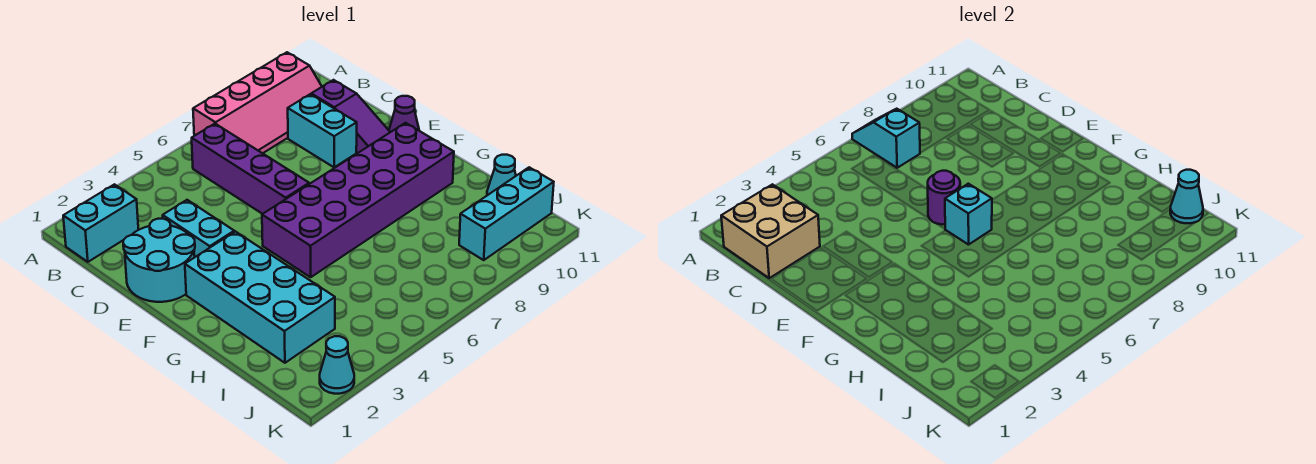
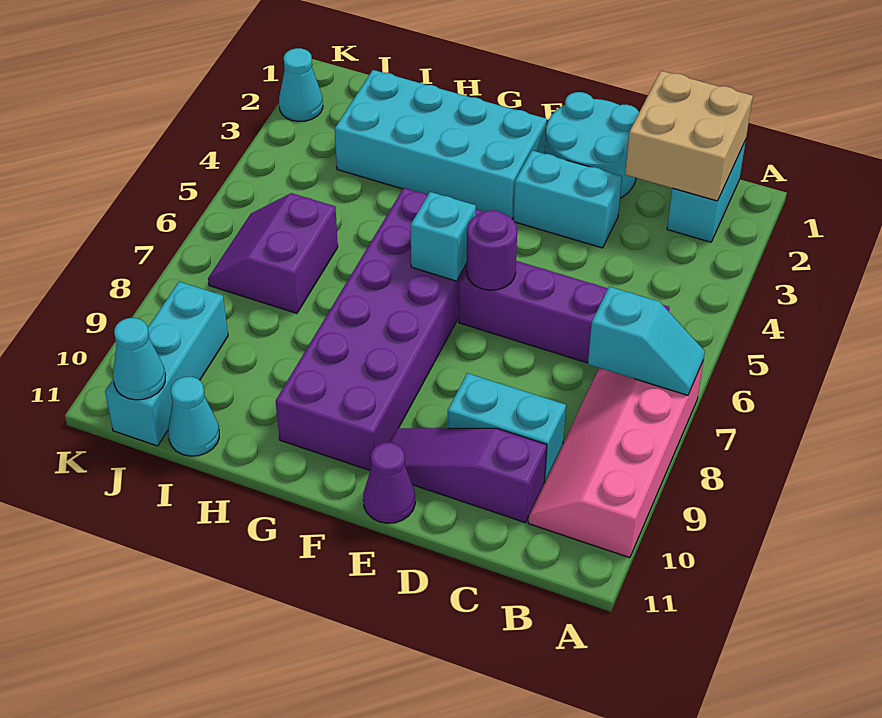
none -> purple slope I6:J7 level 1 top I

